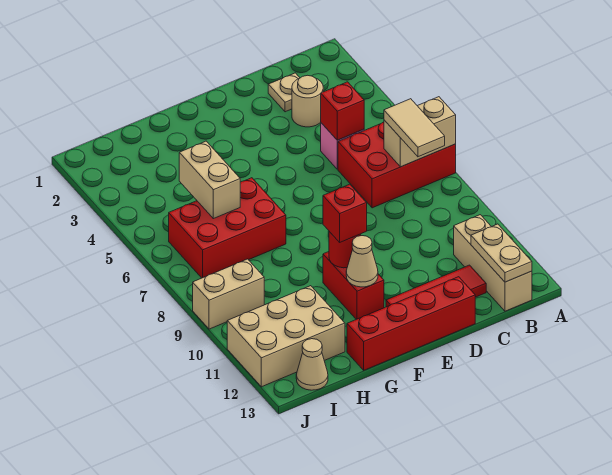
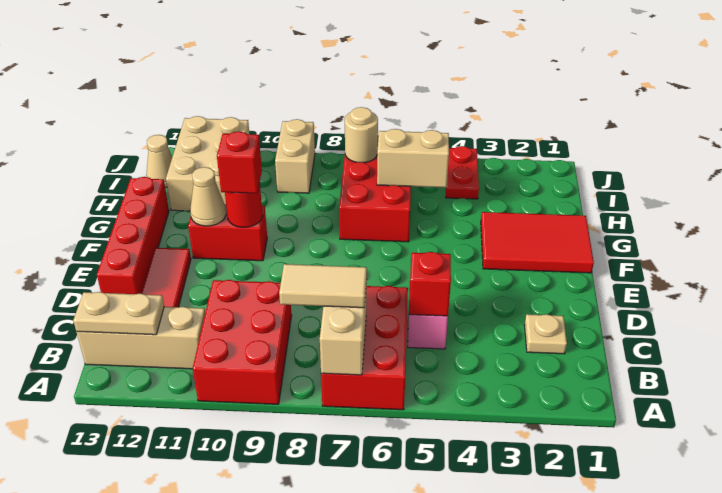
none -> red brick A9:C10 level 1
tan round brick C3 level 1 -> tan round brick I7 level 2
none -> red tile F1:G3 level 1
none -> red plate I4:J4 level 1

